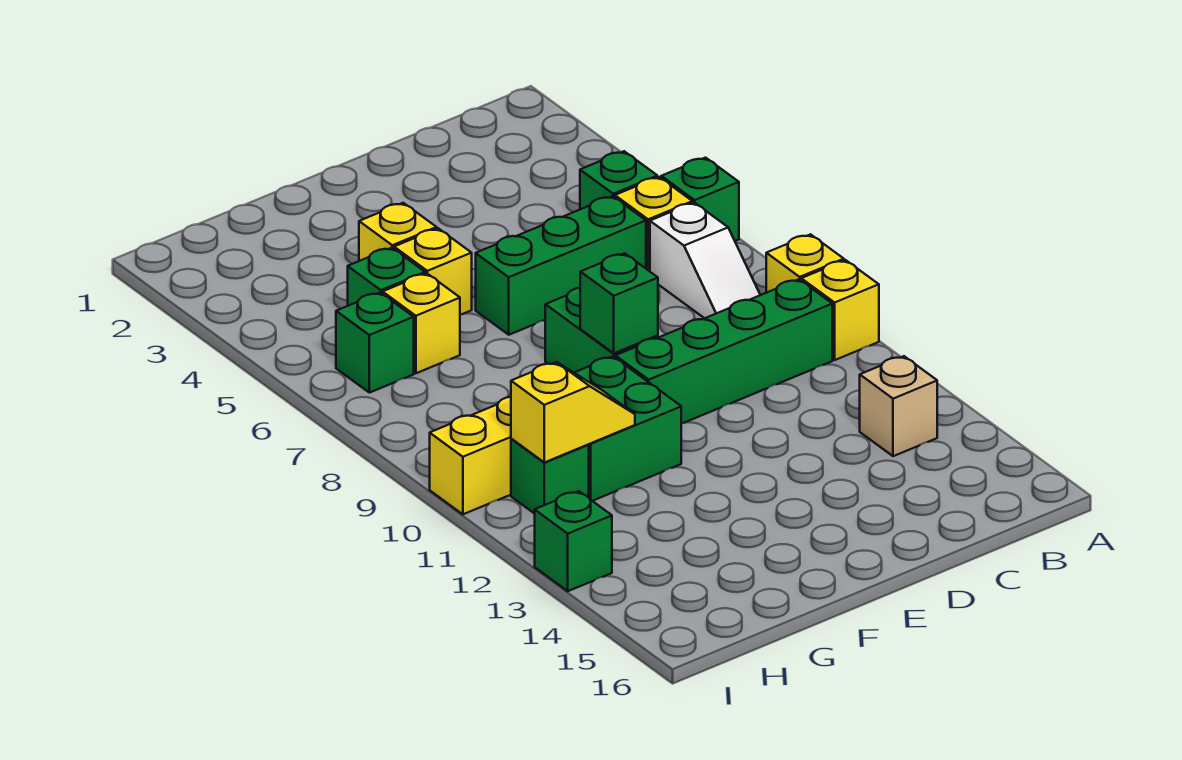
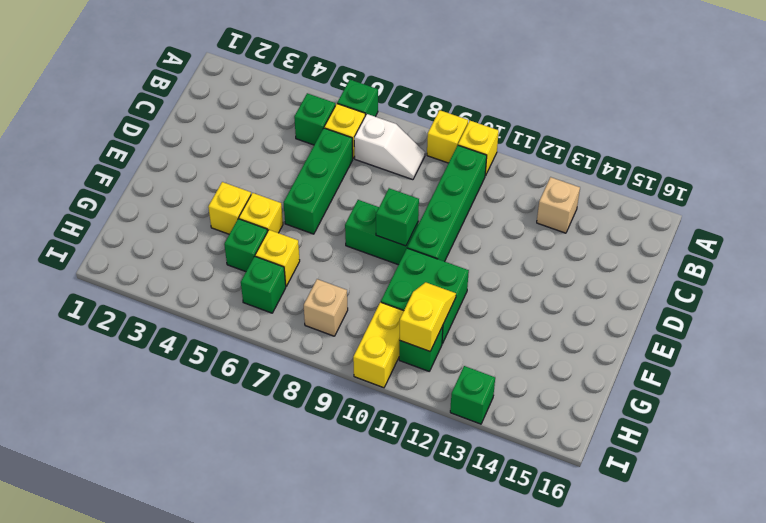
none -> tan brick H8 level 1

